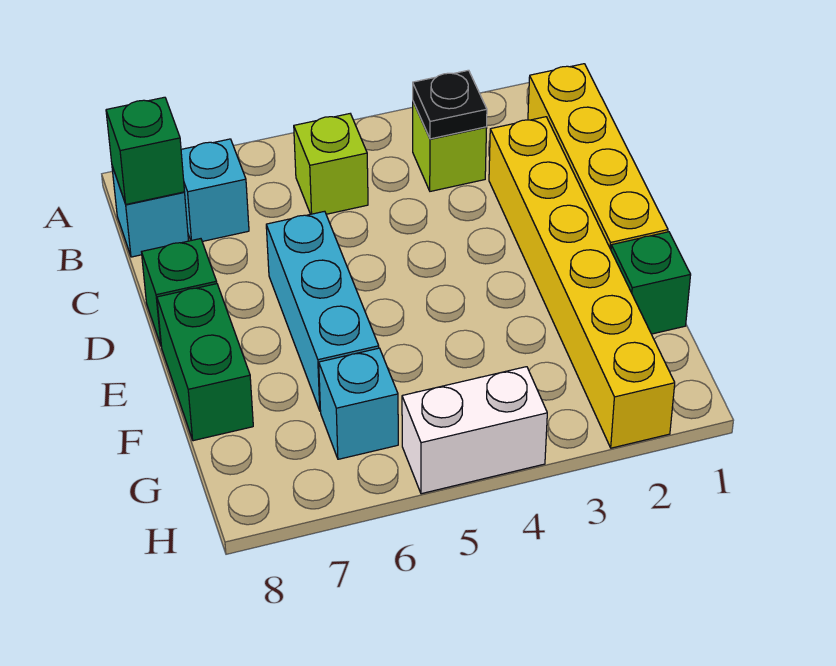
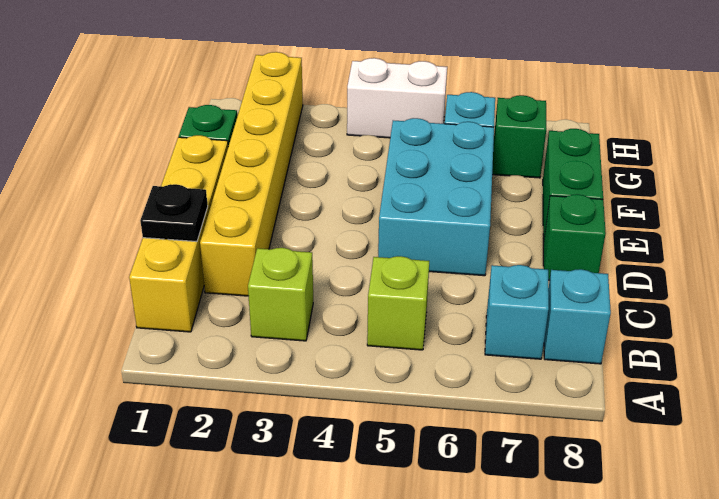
black plate B3 level 2 -> black plate C1 level 2
green brick B8 level 2 -> green brick G7 level 1
cyan brick D6:F6 level 1 -> cyan brick D5:F6 level 1

